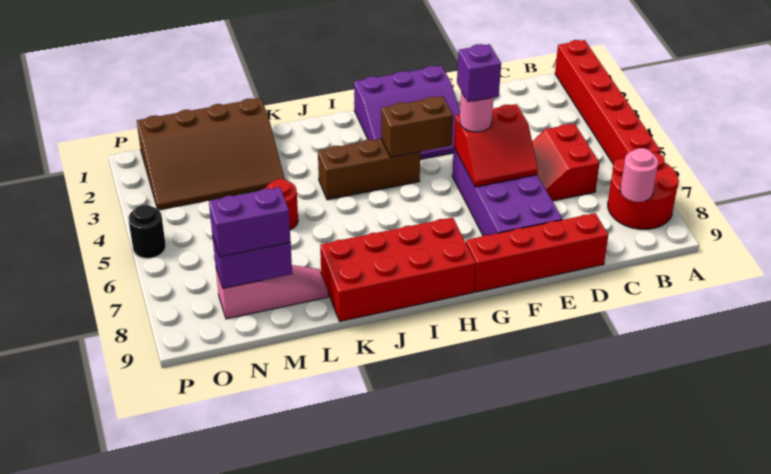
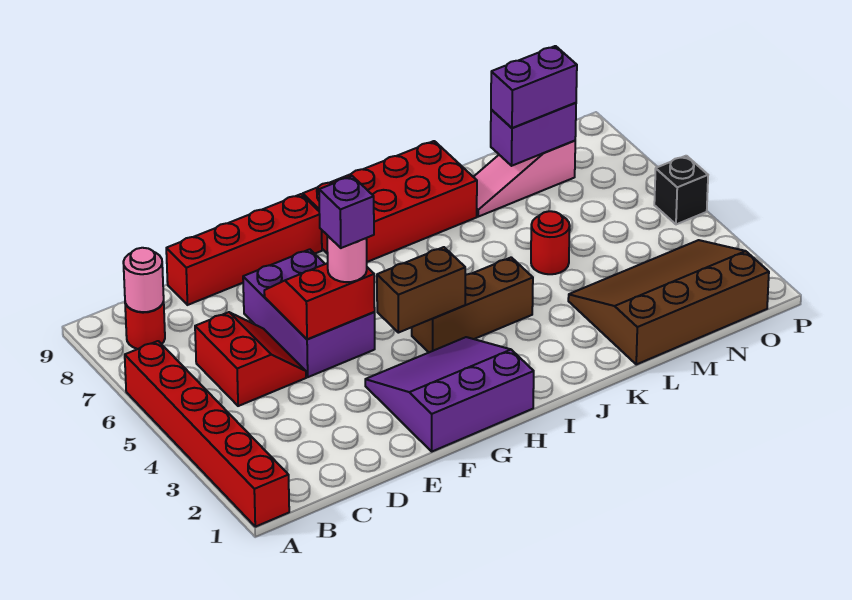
red round brick A7:B8 level 1 -> red round brick B8 level 1
purple brick E5:F8 level 1 -> purple brick E5:F7 level 1
black round brick P5 level 1 -> black brick P5 level 1

